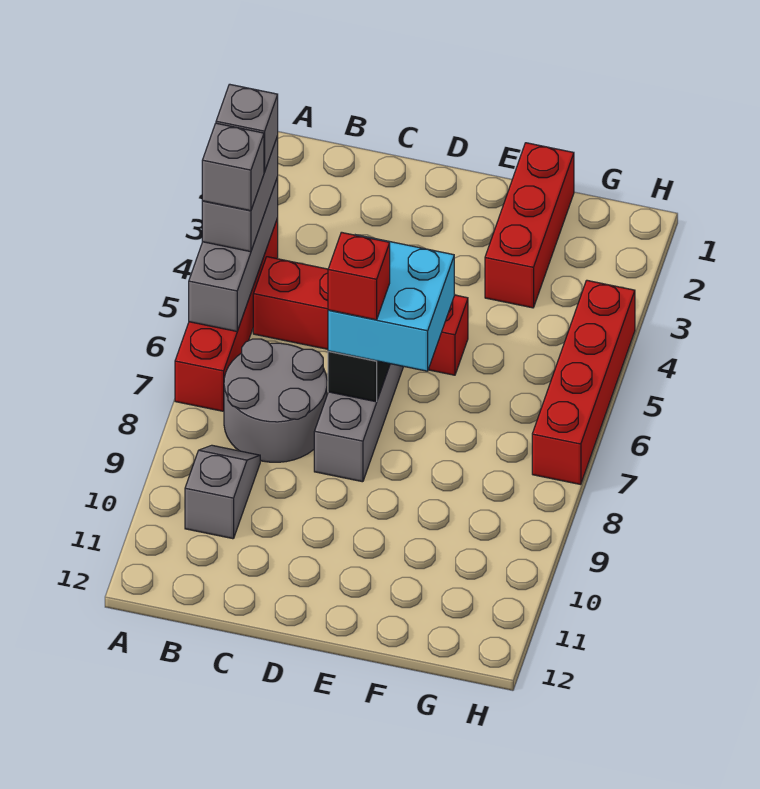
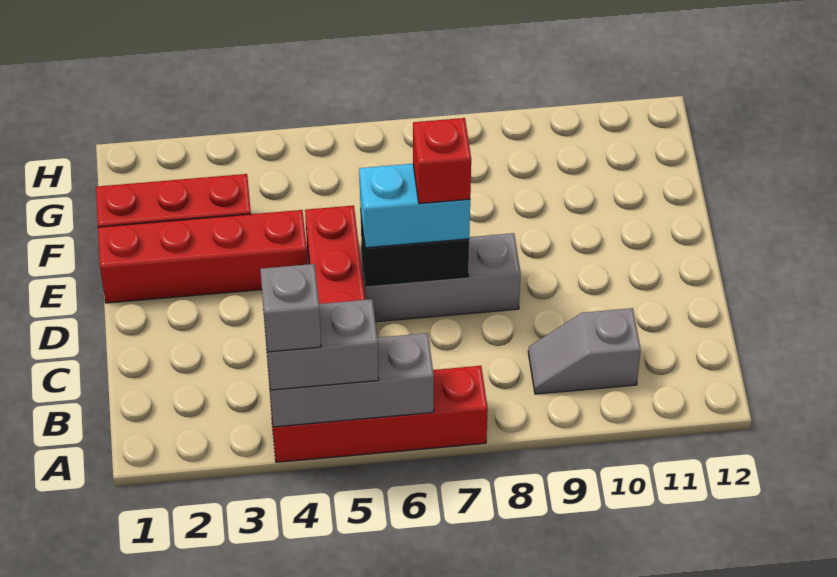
grey brick A5 level 4 -> none
grey round brick B7:C8 level 1 -> none
cyan brick D6:E7 level 3 -> cyan brick D6:D7 level 3
red brick H4:H7 level 1 -> red brick E1:E4 level 1

